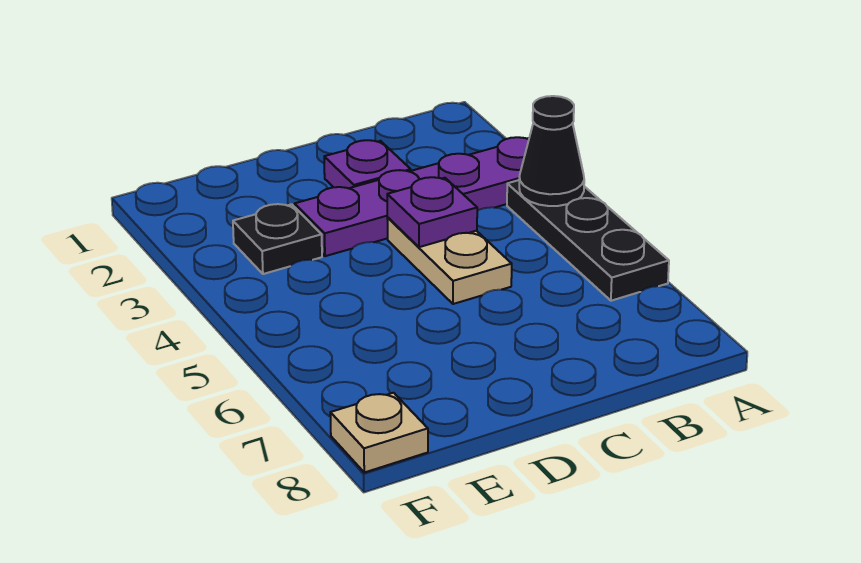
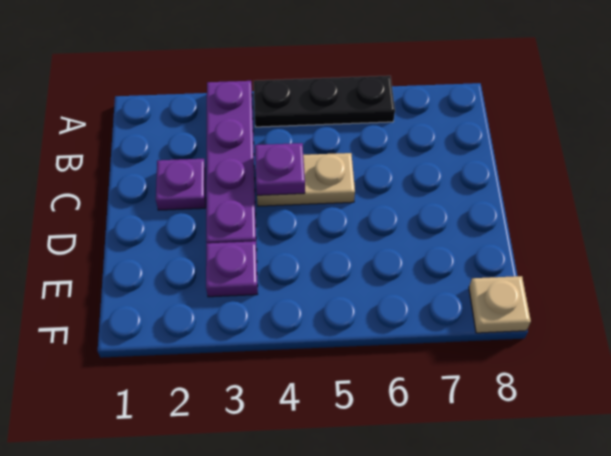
black cone A4 level 2 -> none
black plate E3 level 1 -> purple plate E3 level 1

